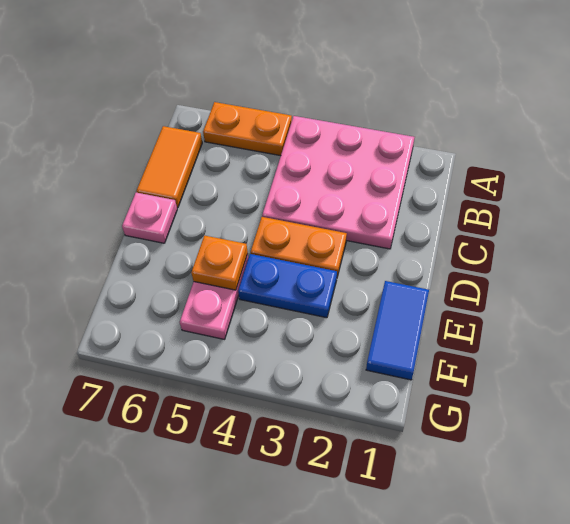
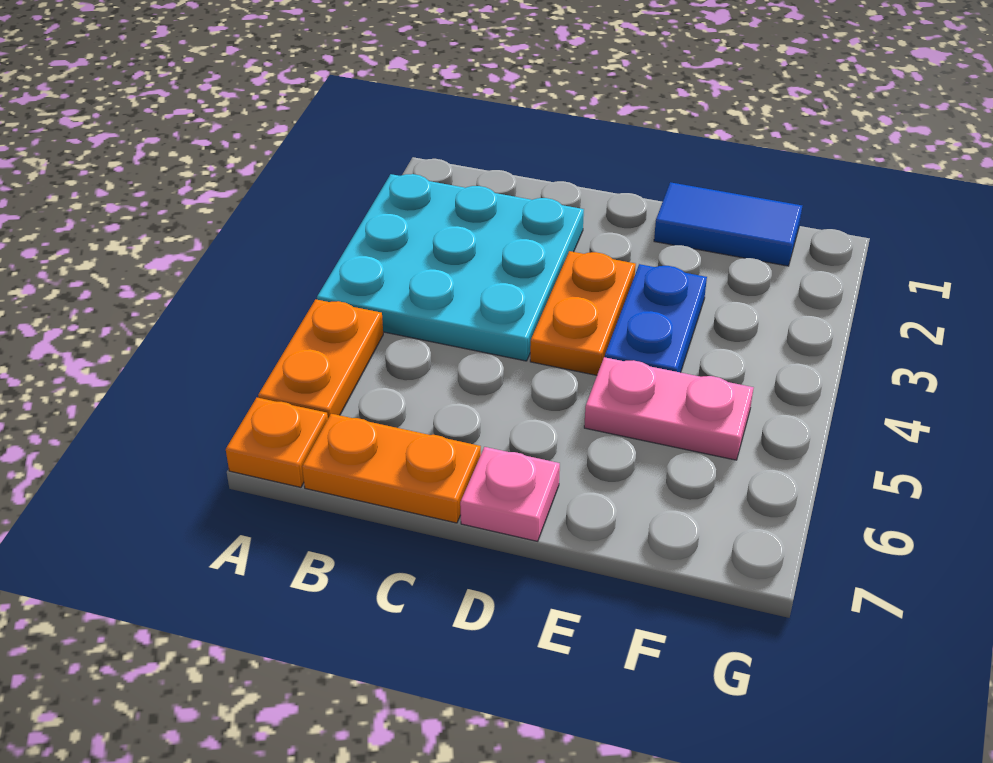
pink plate A2:C4 level 1 -> cyan plate A2:C4 level 1
orange tile B7:C7 level 1 -> orange plate B7:C7 level 1
orange plate E5 level 2 -> orange plate A7 level 1

